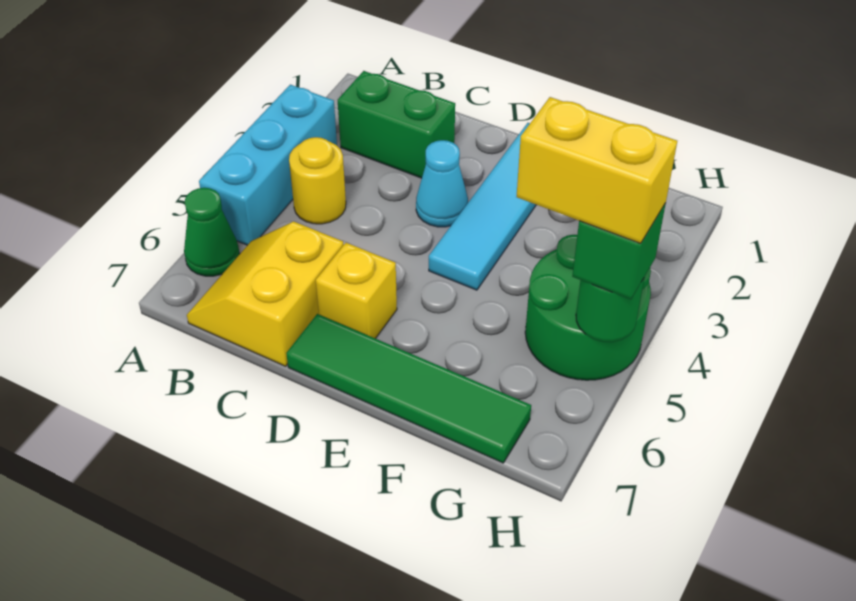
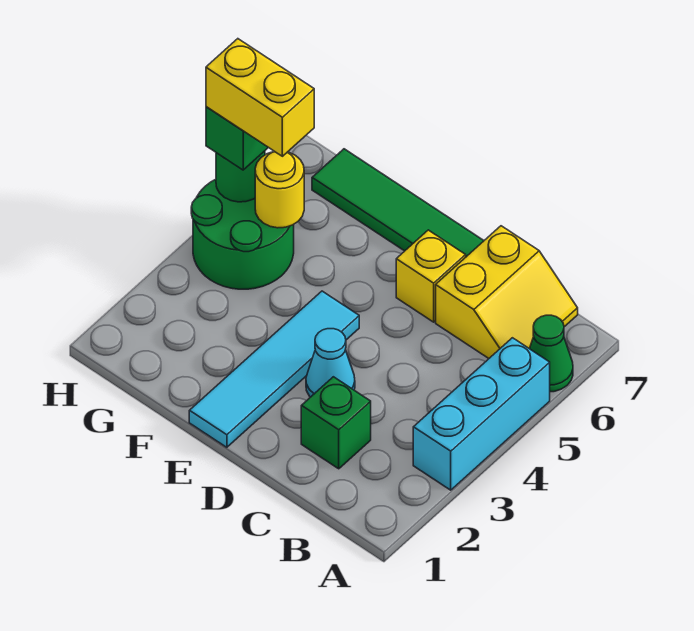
green brick B2:C2 level 1 -> green brick C2 level 1
yellow round brick B4 level 1 -> yellow round brick G5 level 2

